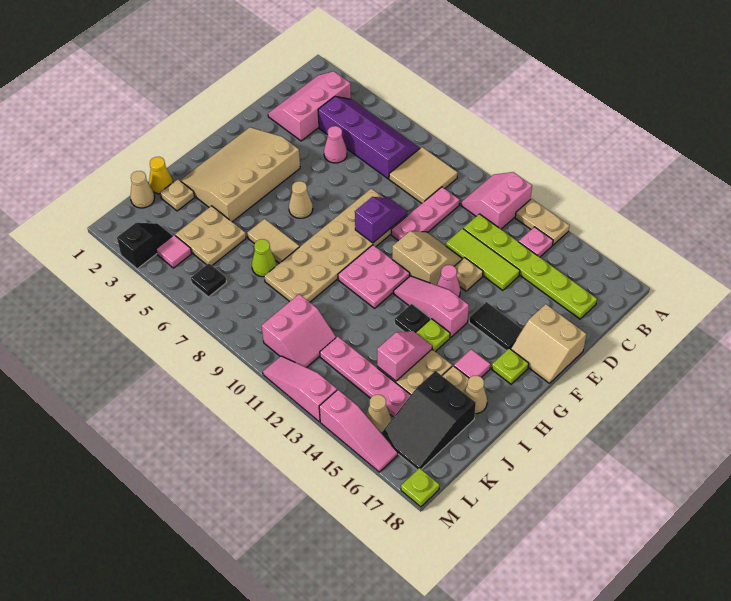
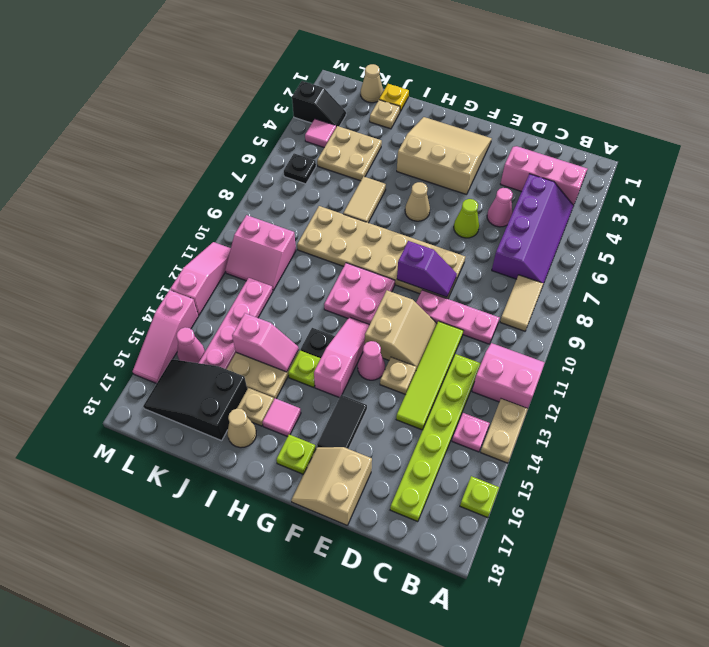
tan tile B8:C9 level 1 -> tan tile B8:B9 level 1
lime tile D12:D14 level 1 -> lime tile D11:D14 level 1
tan slope F2:I4 level 1 top 4 -> tan slope F2:H4 level 1 top 4
yellow cone J1 level 1 -> yellow plate J1 level 1
lime cone J7 level 1 -> lime cone E6 level 1
tan cone L15 level 1 -> pink cone L15 level 1
lime plate M18 level 1 -> lime plate A16 level 1

